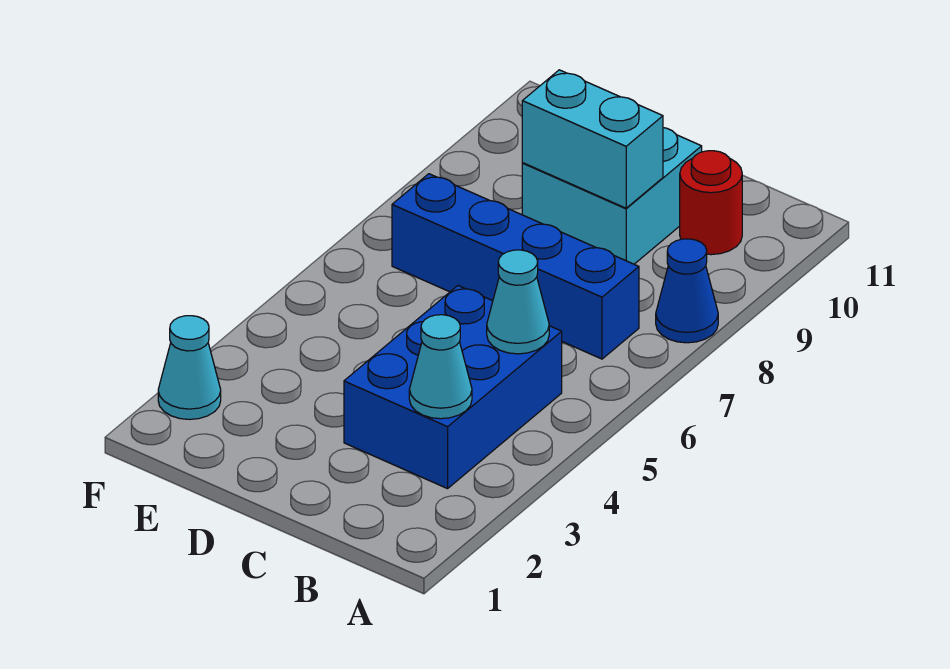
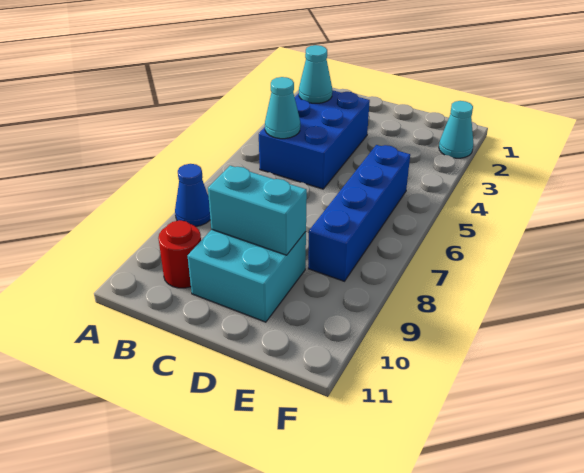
blue brick B7:E7 level 1 -> blue brick E5:E8 level 1

